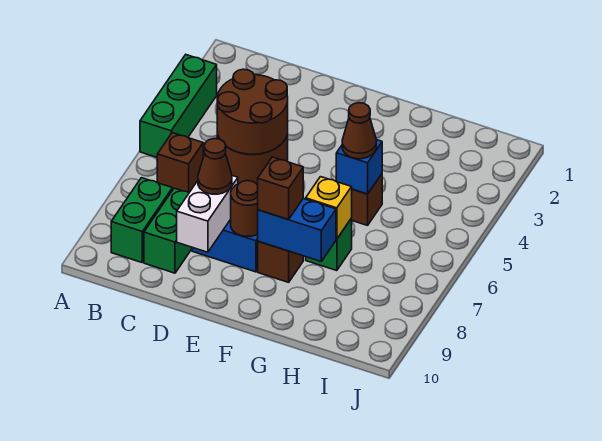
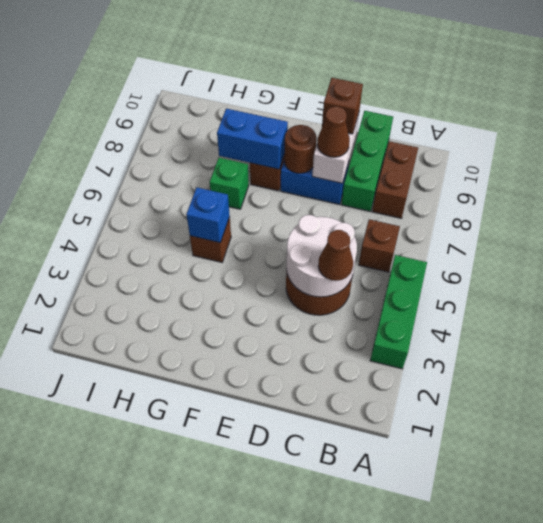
green brick B8:B9 level 1 -> brown brick B8:B9 level 1
brown round brick C4:D5 level 2 -> white round brick C4:D5 level 2
green brick C8:C9 level 1 -> green brick C8:C10 level 1
brown brick F8 level 3 -> brown brick D9 level 3
brown cone G5 level 3 -> brown cone C4 level 3
yellow brick G7 level 2 -> none

